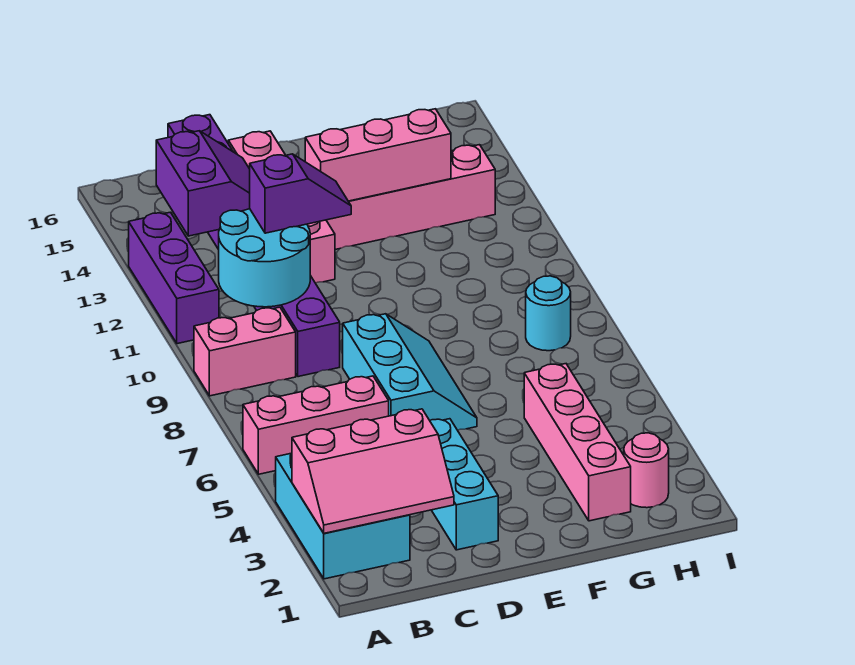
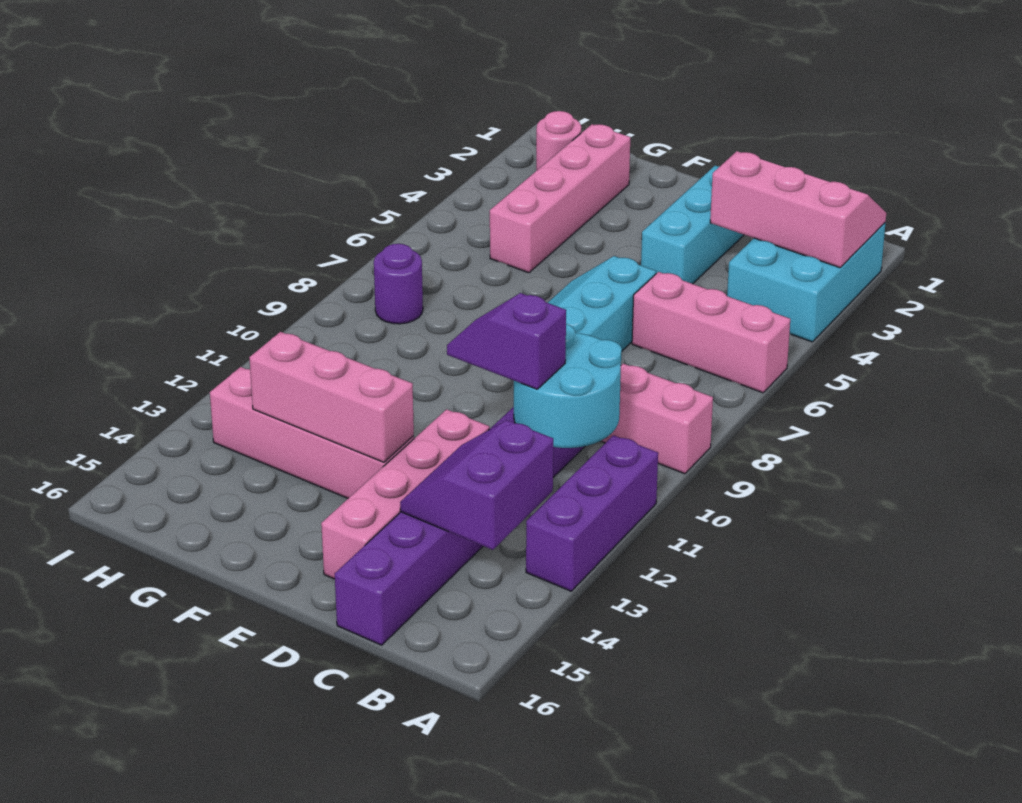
cyan round brick H8 level 1 -> purple round brick H8 level 1

